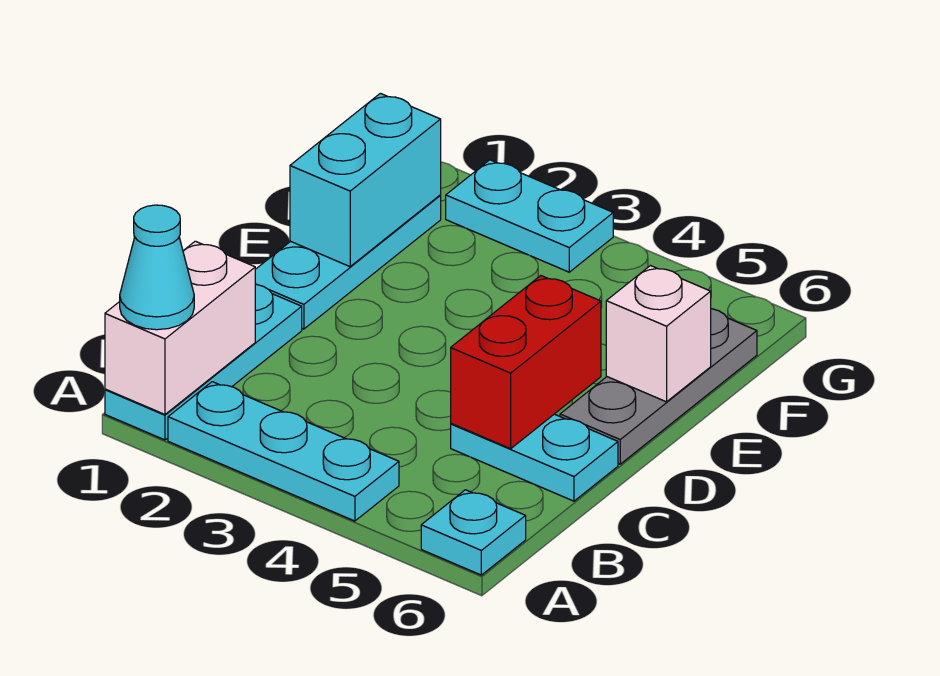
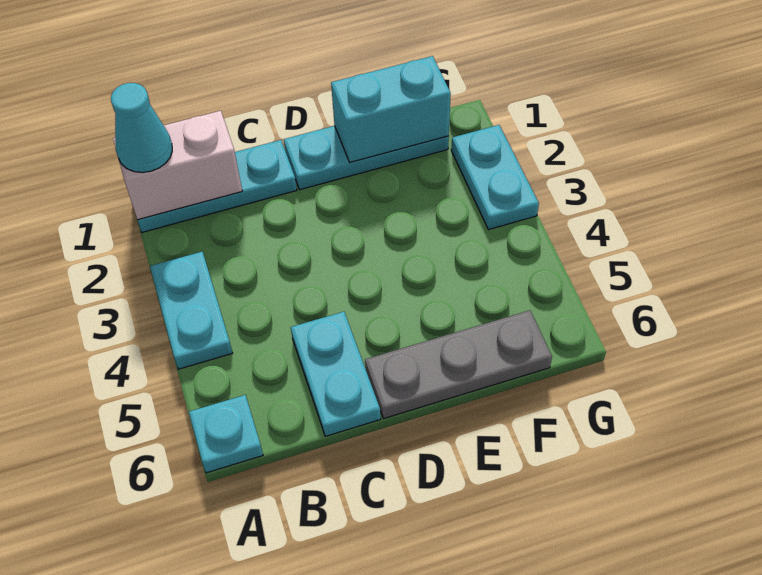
cyan plate A2:A4 level 1 -> cyan plate A3:A4 level 1
red brick C5:D5 level 2 -> none
white brick E6 level 2 -> none

